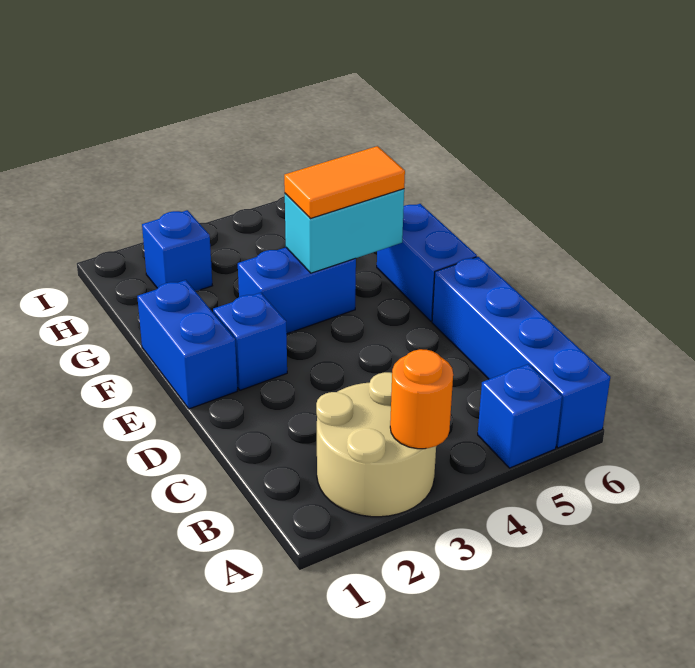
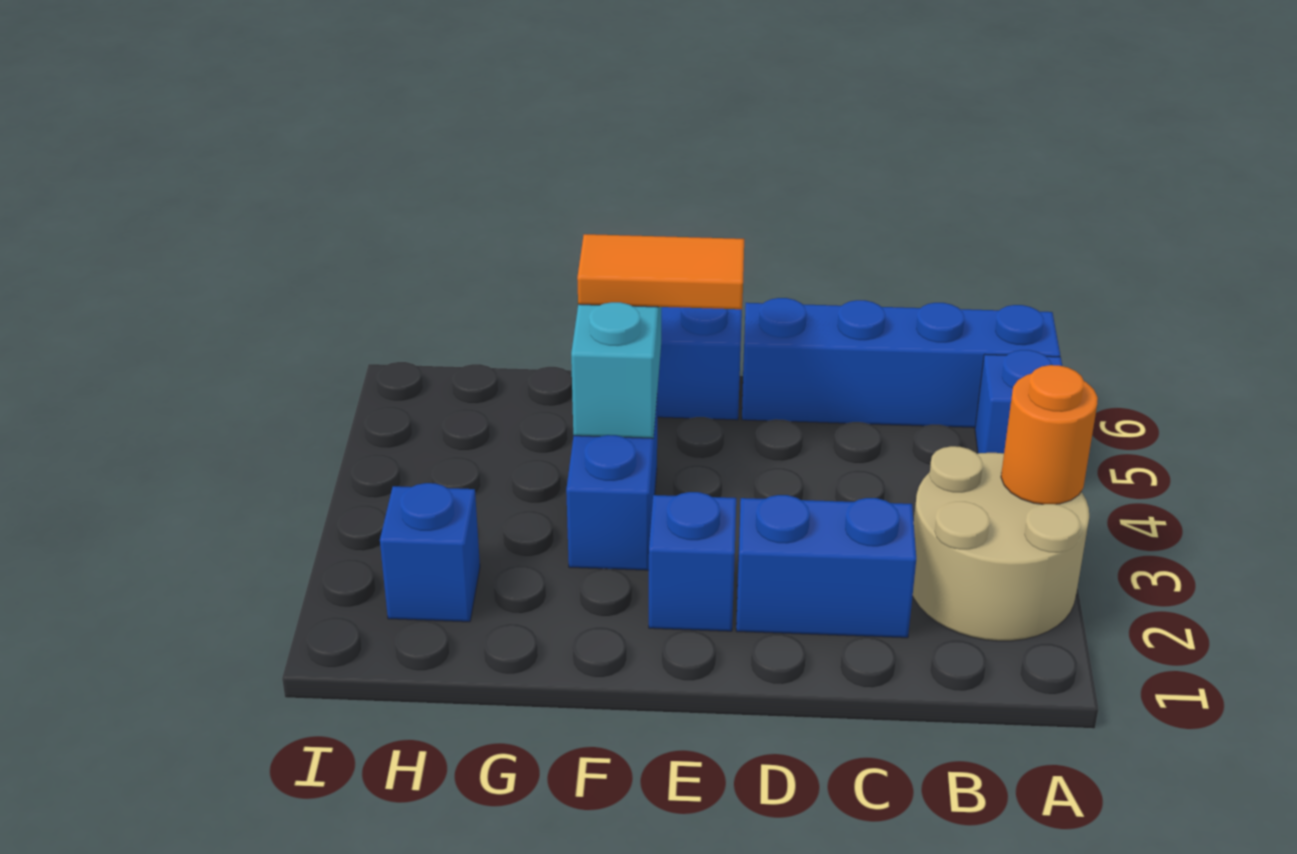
blue brick E1:F1 level 1 -> blue brick C2:D2 level 1
orange tile F4:F5 level 3 -> orange tile E5:F5 level 3

